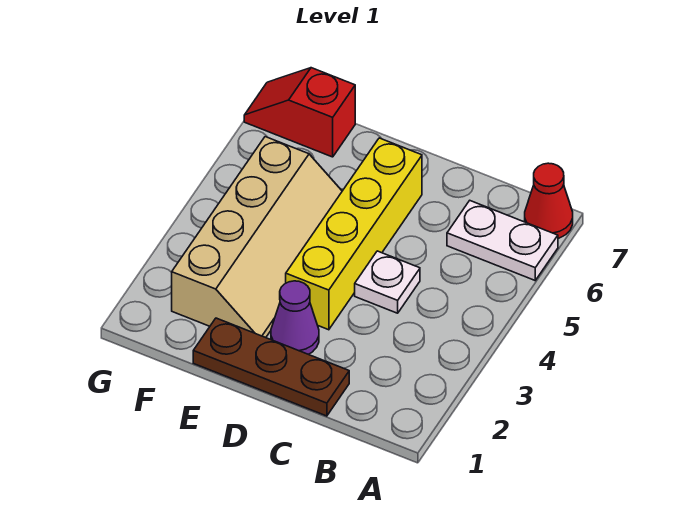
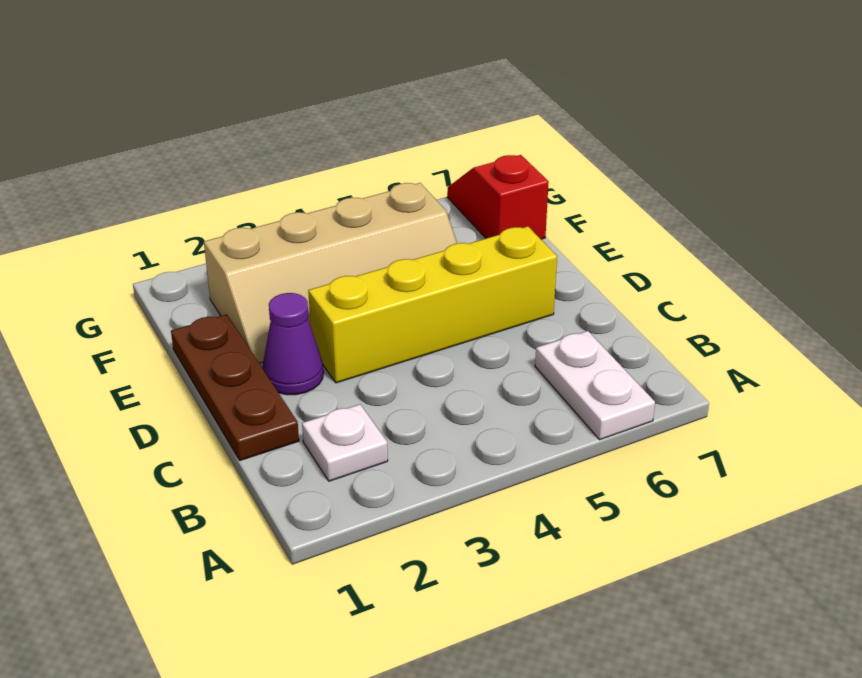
red cone A7 level 1 -> none
white plate C4 level 1 -> white plate B2 level 1

